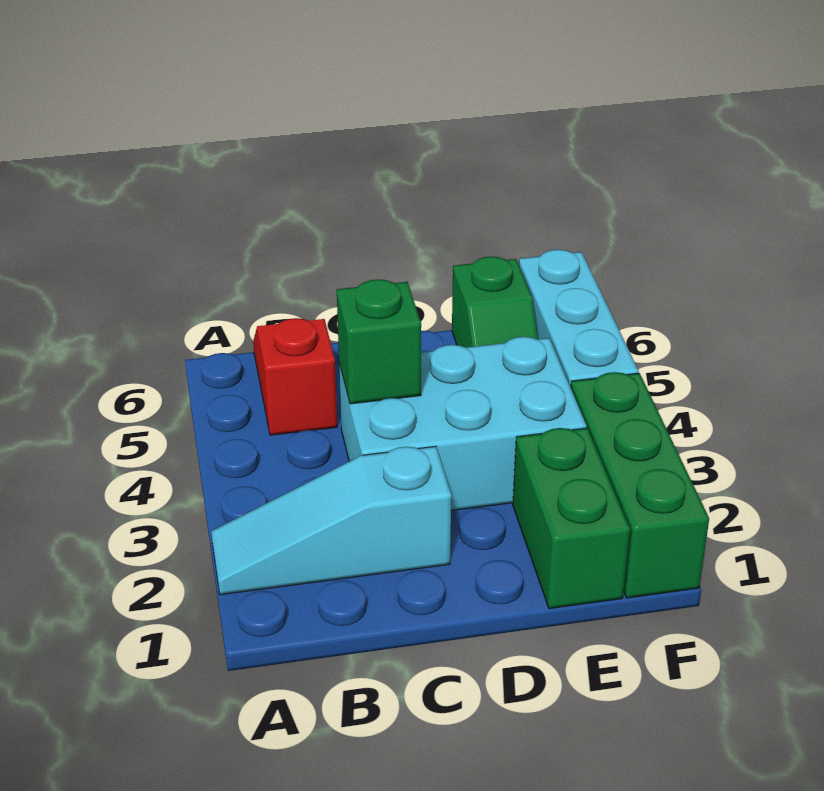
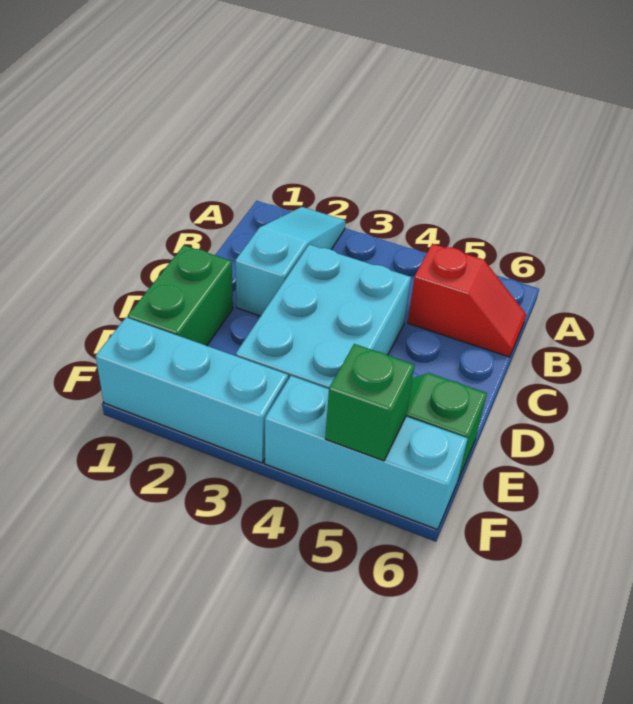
green brick C4 level 2 -> green brick F5 level 2
green brick E1:E2 level 1 -> green brick D1:E1 level 1
green brick F1:F3 level 1 -> cyan brick F1:F3 level 1

